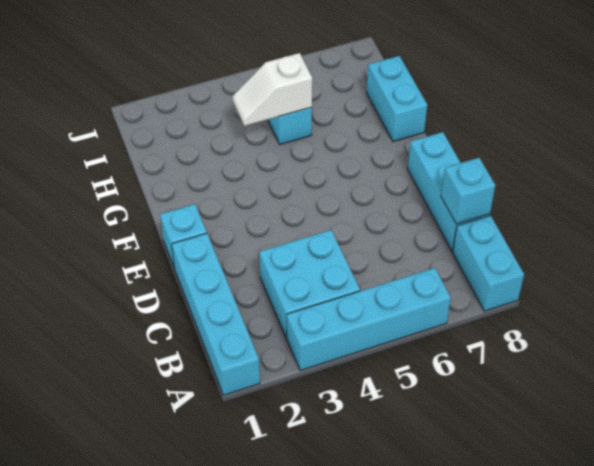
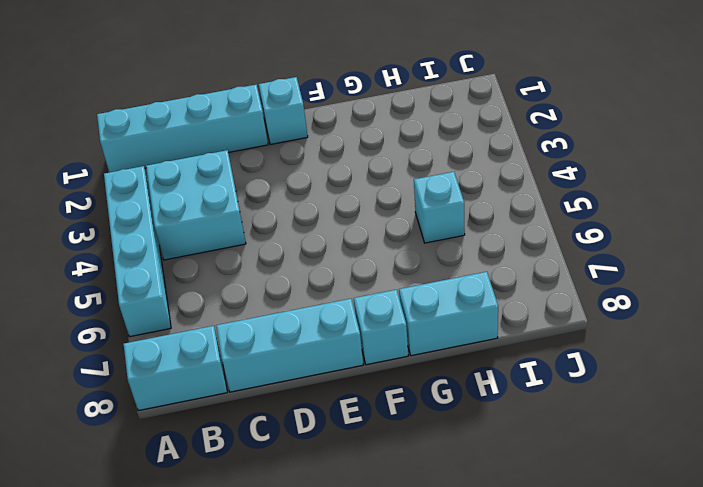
cyan brick C8 level 2 -> cyan brick F8 level 1
white slope H4:H5 level 2 top 5 -> none

